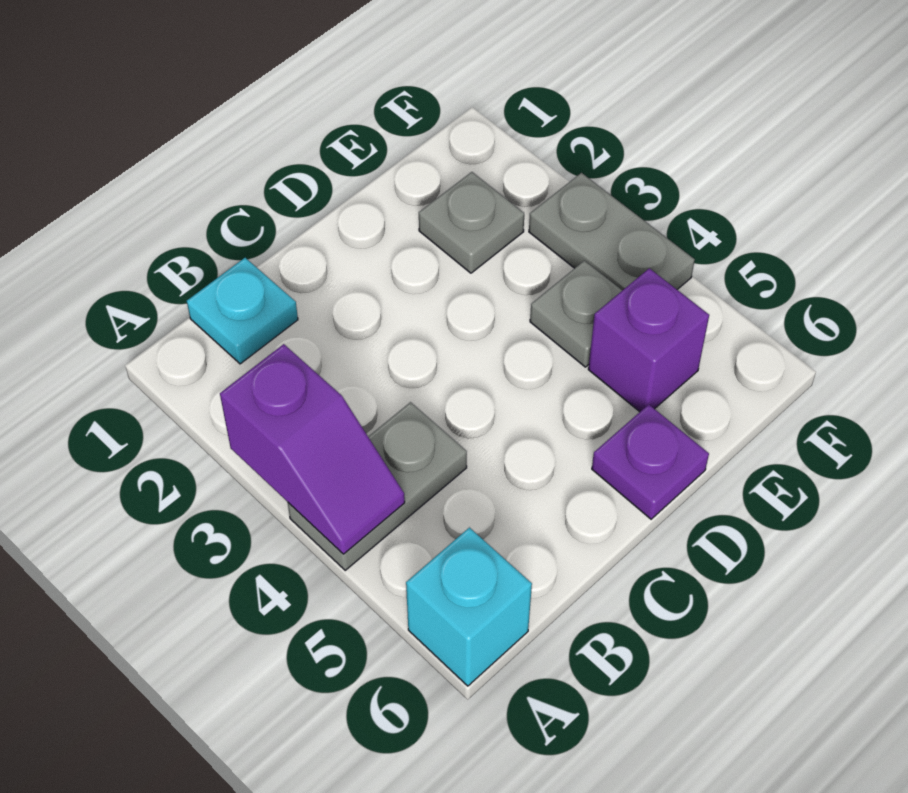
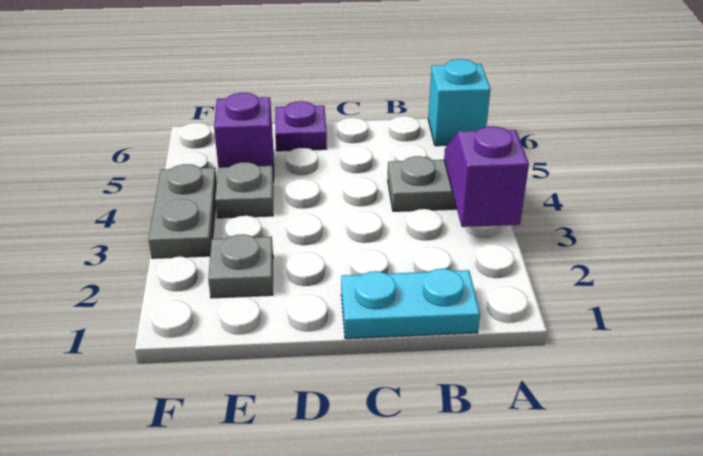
cyan plate B1 level 1 -> cyan plate B1:C1 level 1

